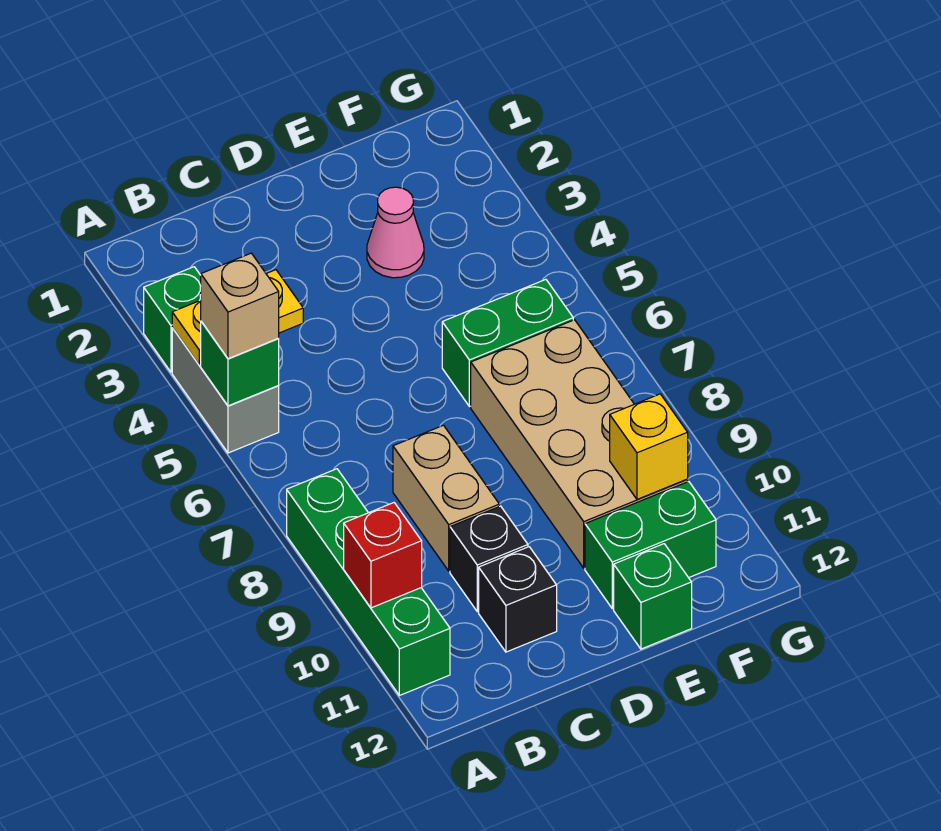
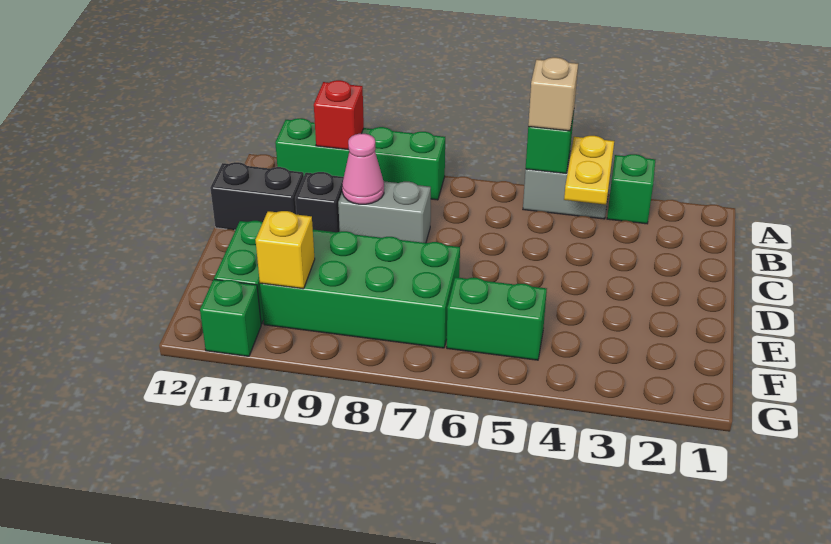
tan brick C8:C9 level 1 -> grey brick C8:C9 level 1
black brick C11 level 1 -> black brick C11:C12 level 1
pink cone E3 level 1 -> pink cone C9 level 2
green brick E6:F6 level 1 -> green brick F5:F6 level 1
tan brick E7:F10 level 1 -> green brick E7:F10 level 1
green brick E12 level 1 -> green brick G11 level 1

